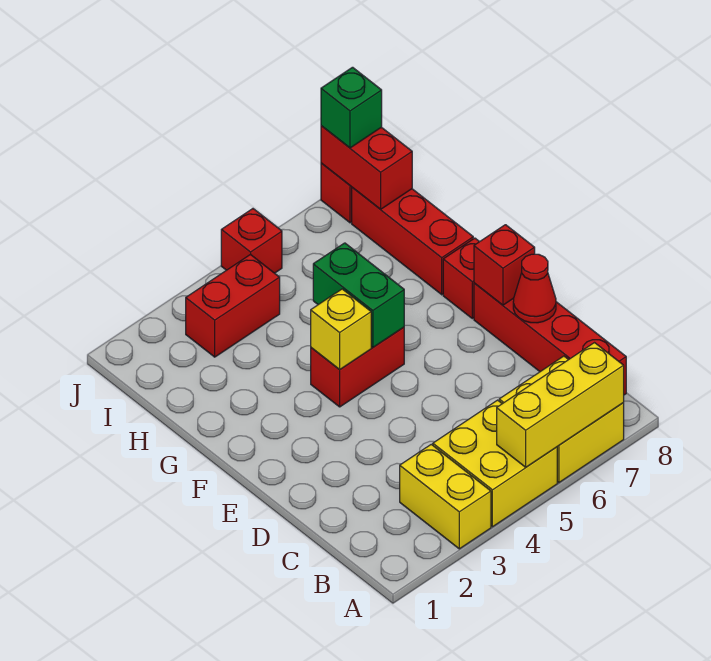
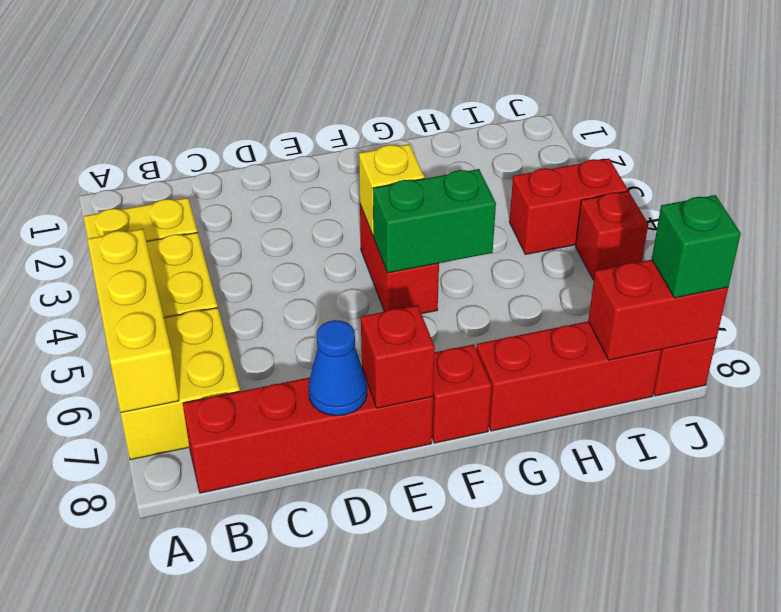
red cone D8 level 2 -> blue cone D8 level 2
red brick I3:I4 level 1 -> red brick I4:J4 level 1

